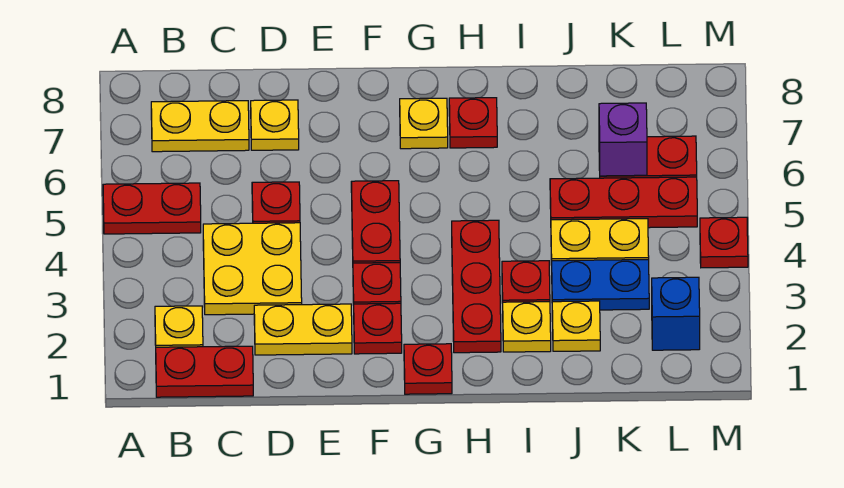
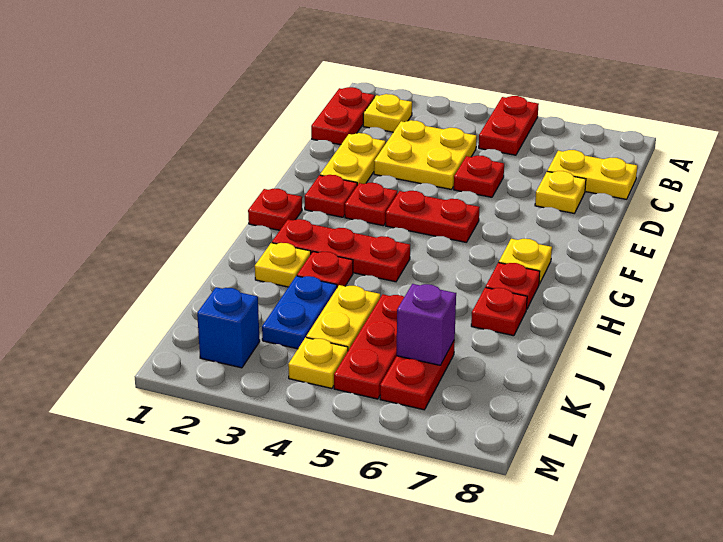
yellow plate B7:C7 level 1 -> yellow plate C7:C8 level 1
yellow plate J2 level 1 -> yellow plate L4 level 1
red plate M4 level 1 -> red plate I7 level 1

